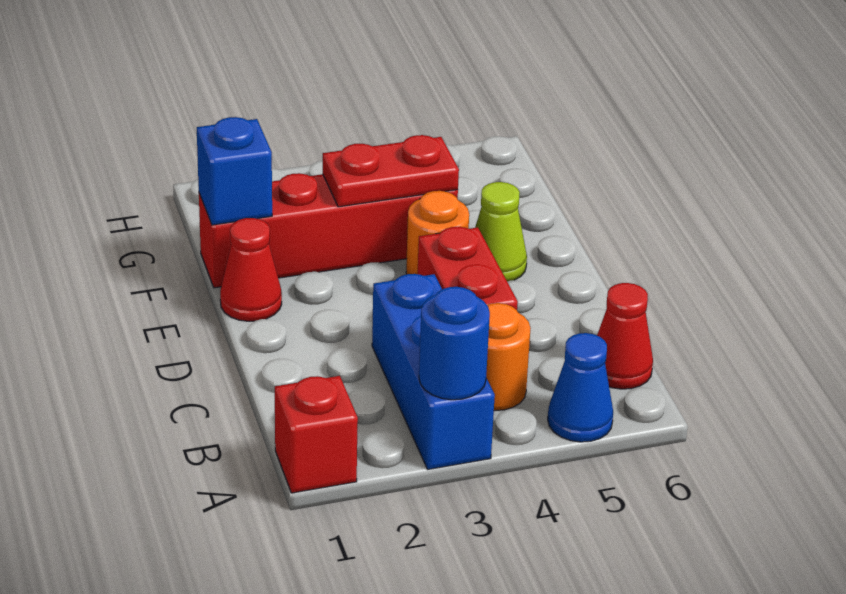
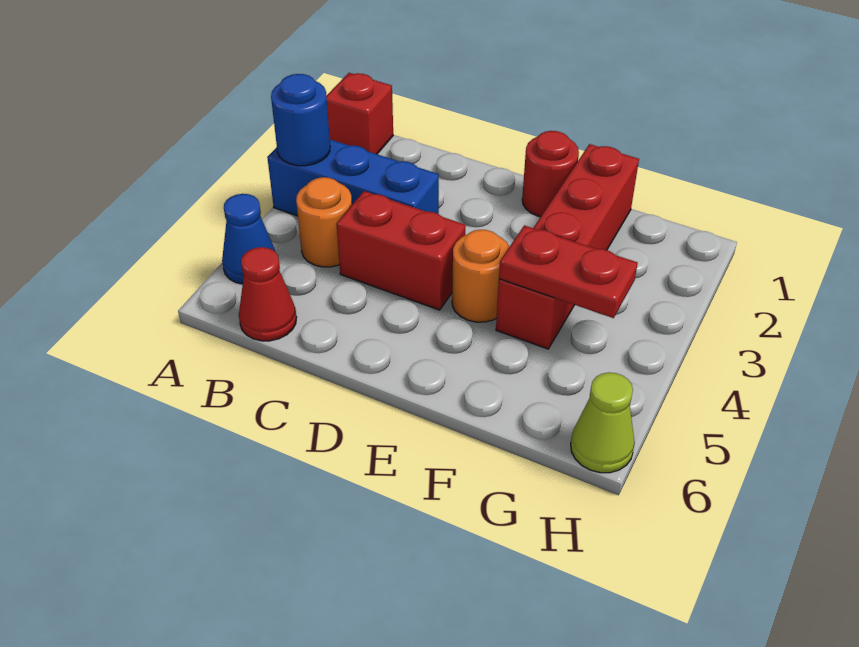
red cone E1 level 1 -> red round brick E1 level 1
lime cone E5 level 1 -> lime cone H6 level 1
blue brick F1 level 2 -> none
red plate F3:F4 level 2 -> red plate F4:G4 level 2

